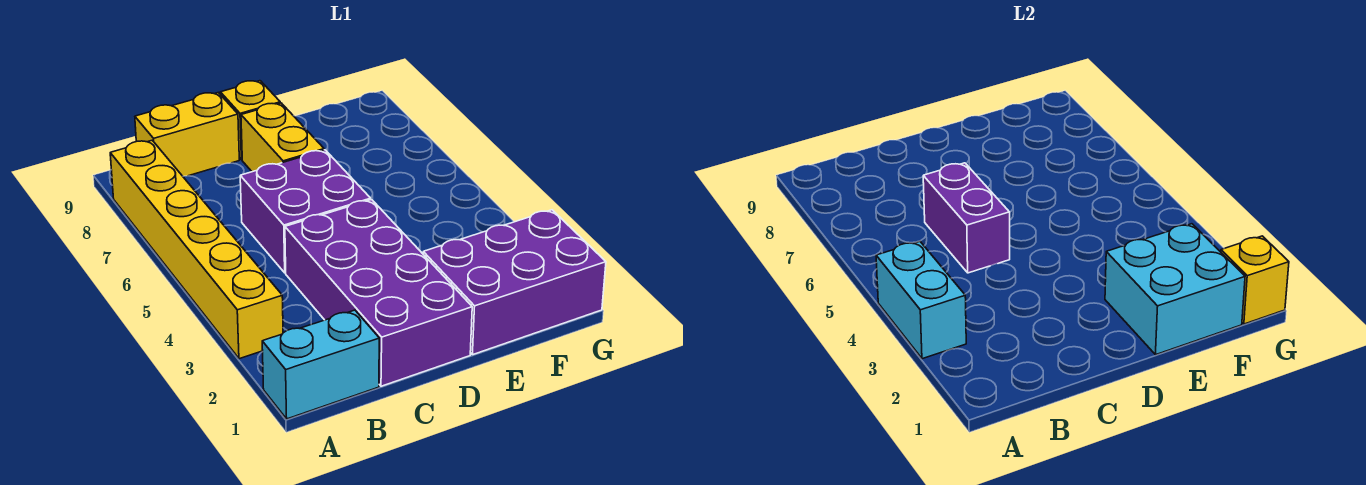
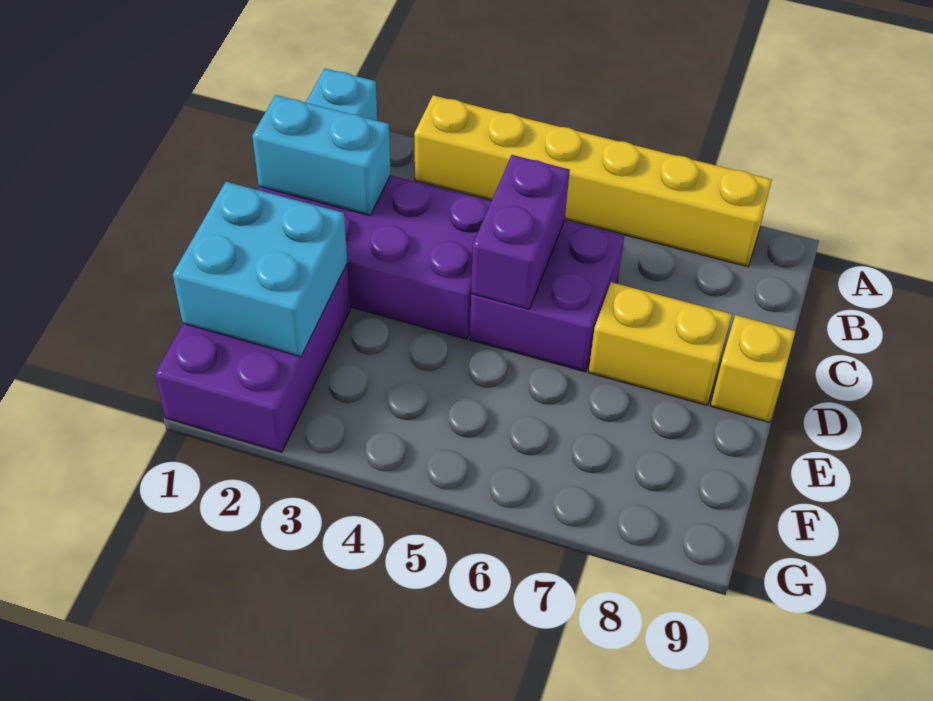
cyan brick A3:A4 level 2 -> cyan brick C1:C2 level 2
yellow brick B9:C9 level 1 -> none
purple brick C5:C6 level 2 -> purple brick C5:D5 level 2
yellow brick G1 level 2 -> none

